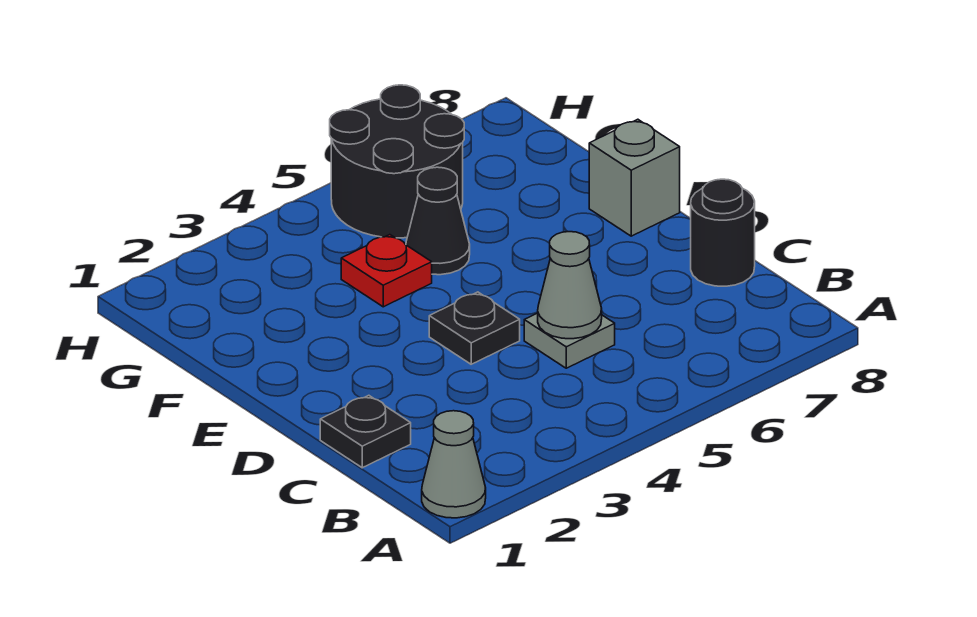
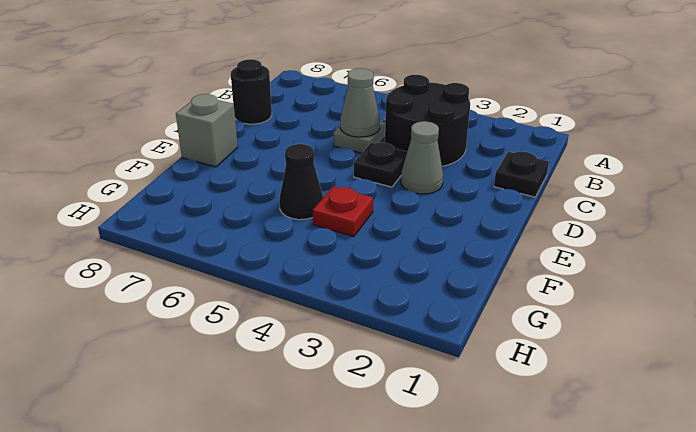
grey cone A1 level 1 -> grey cone D3 level 1
black round brick G5:H6 level 1 -> black round brick B3:C4 level 1

